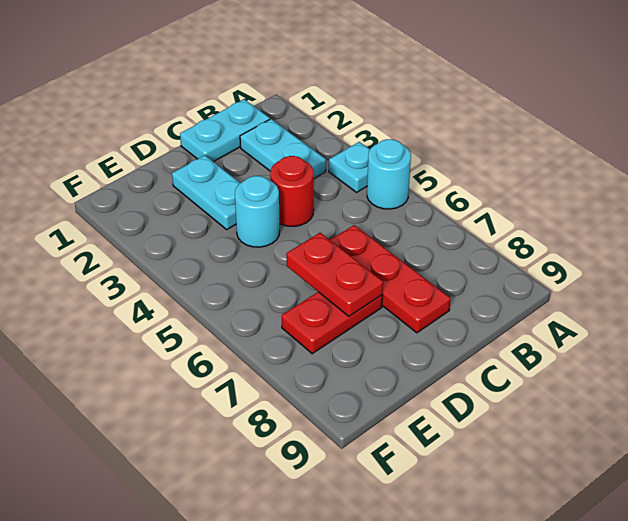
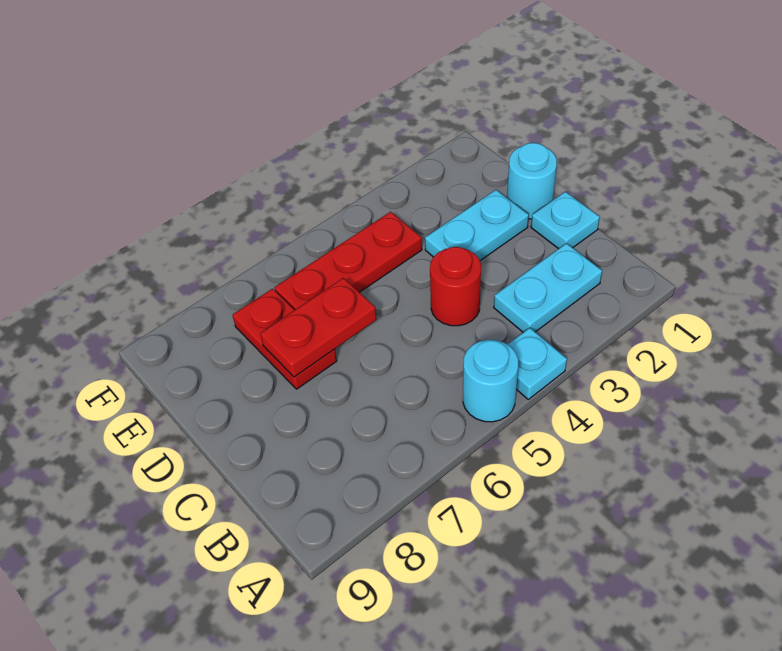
cyan plate B1:C1 level 1 -> cyan plate C1 level 1
red plate C6:C8 level 1 -> red plate E4:E6 level 1
cyan round brick D4 level 1 -> cyan round brick D1 level 1

